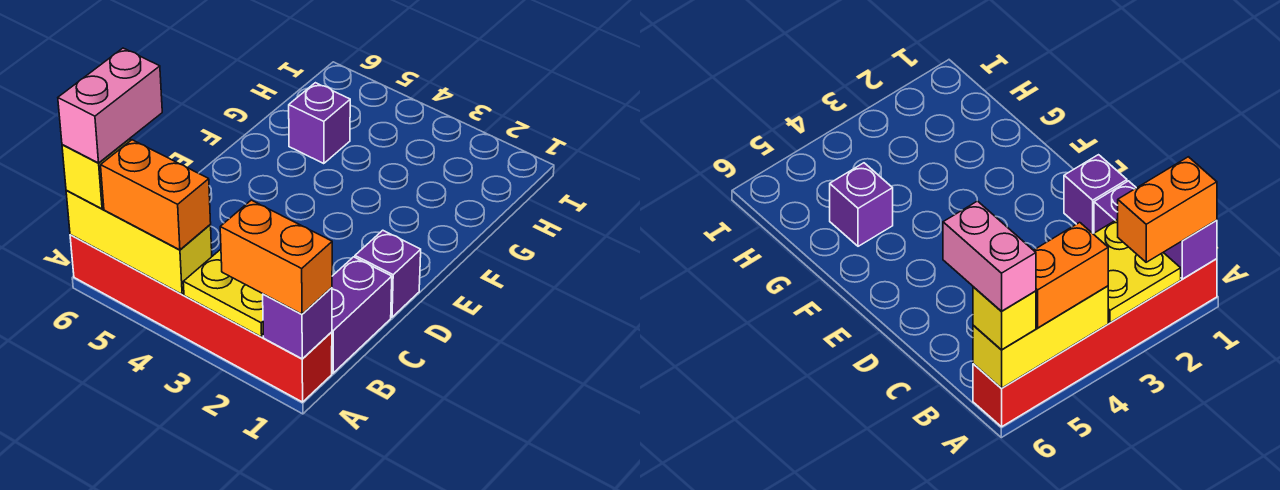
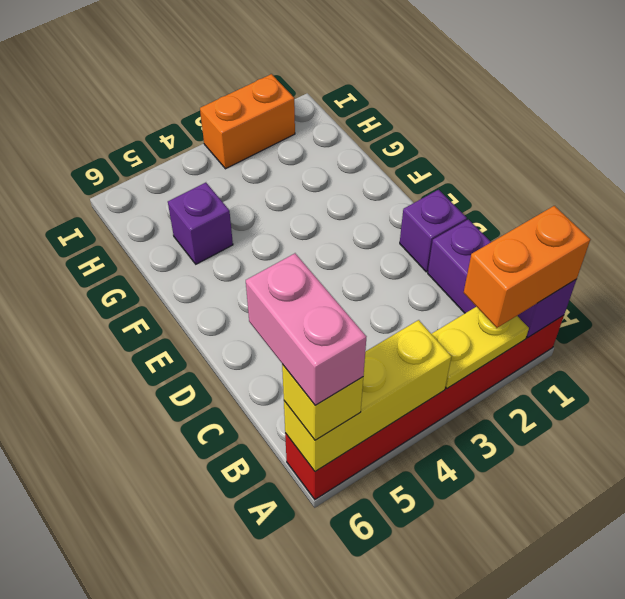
yellow plate A2:B3 level 2 -> yellow plate A2:A3 level 2
orange brick A4:A5 level 3 -> orange brick I2:I3 level 1

